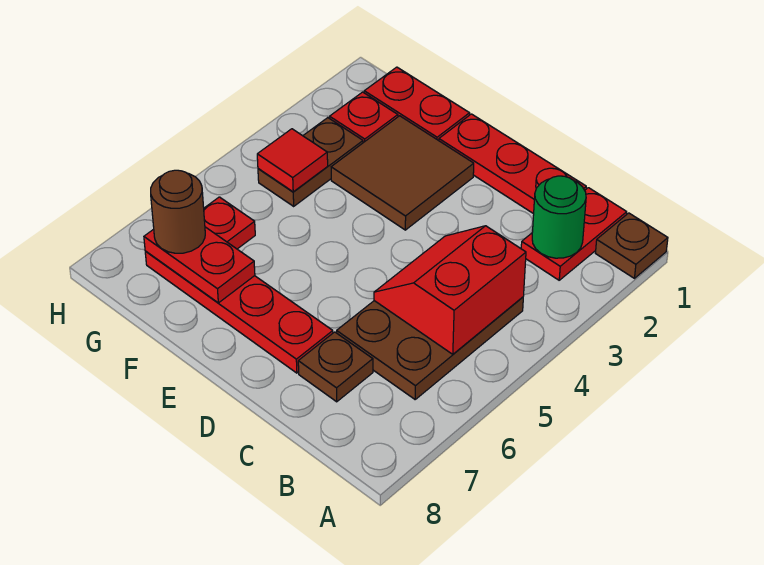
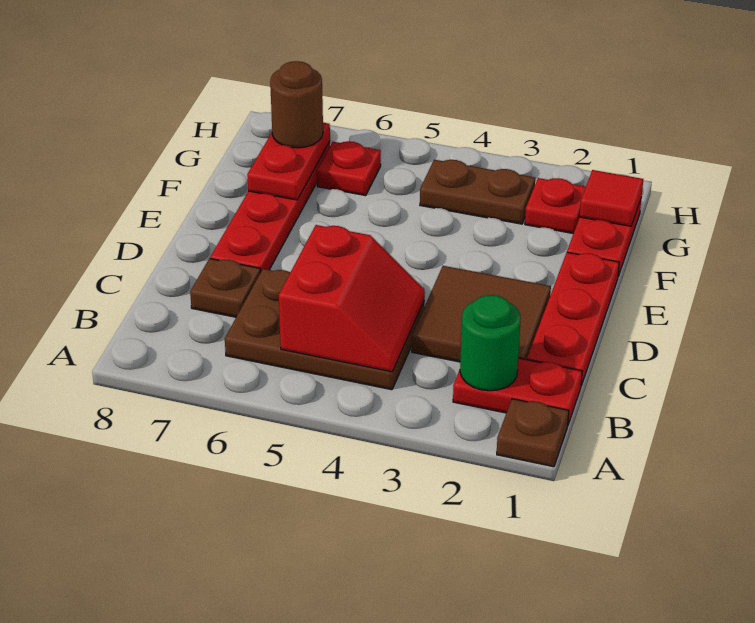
red slope B4:C5 level 2 top B -> red slope B4:C5 level 2 top 5
brown tile E2:F3 level 1 -> brown tile C2:D3 level 1
red tile G4 level 2 -> red tile G1 level 2

